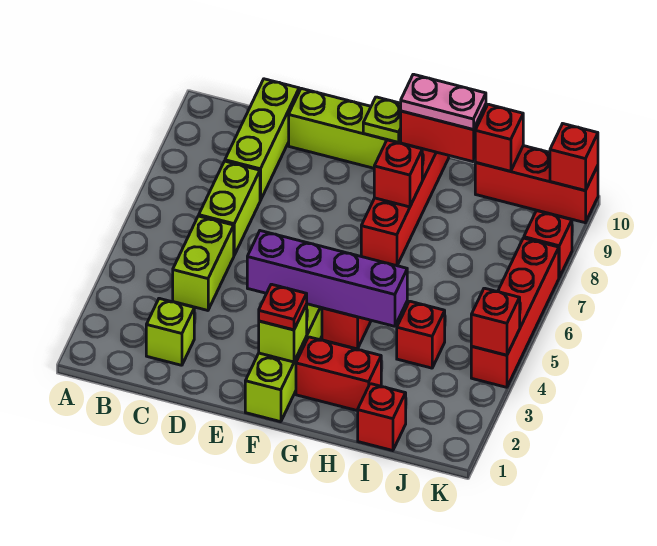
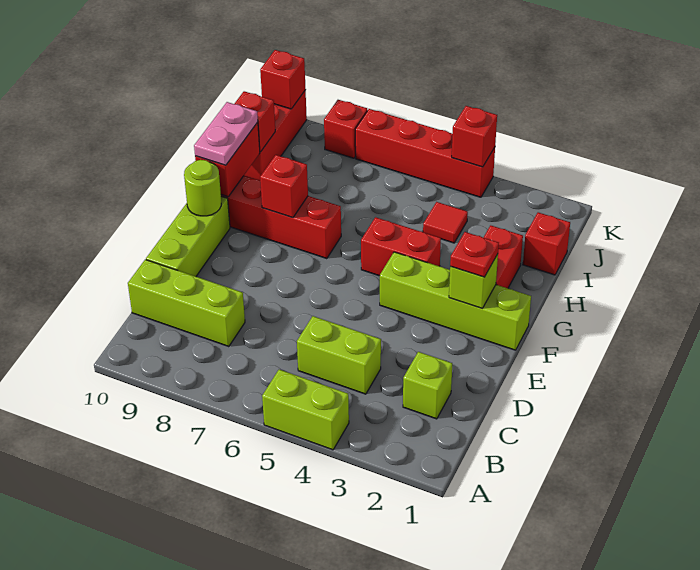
lime brick C6:C7 level 1 -> lime brick A4:A5 level 1
purple brick E4:H4 level 2 -> none
lime plate F10 level 2 -> lime round brick F10 level 2
red brick I4 level 1 -> red tile I4 level 1

